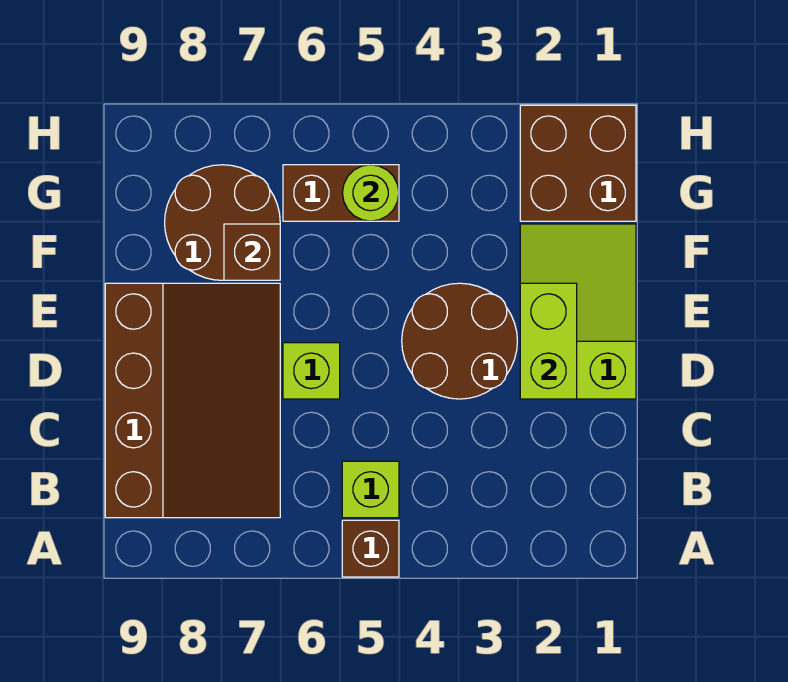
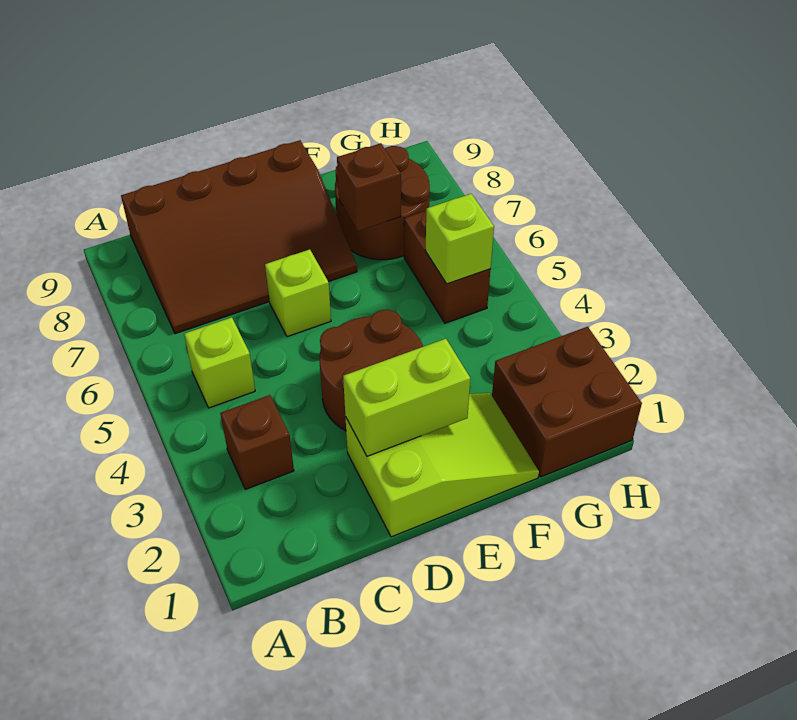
brown brick A5 level 1 -> brown brick B3 level 1
lime round brick G5 level 2 -> lime brick G5 level 2

